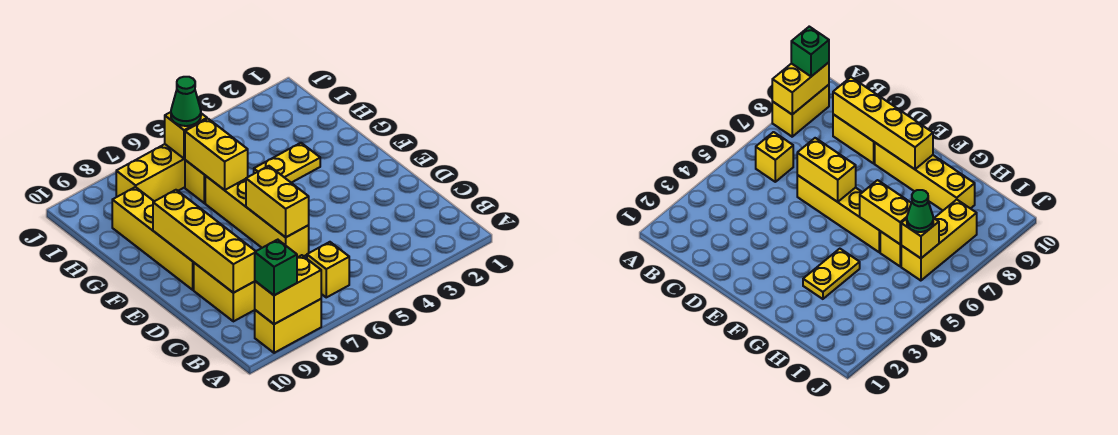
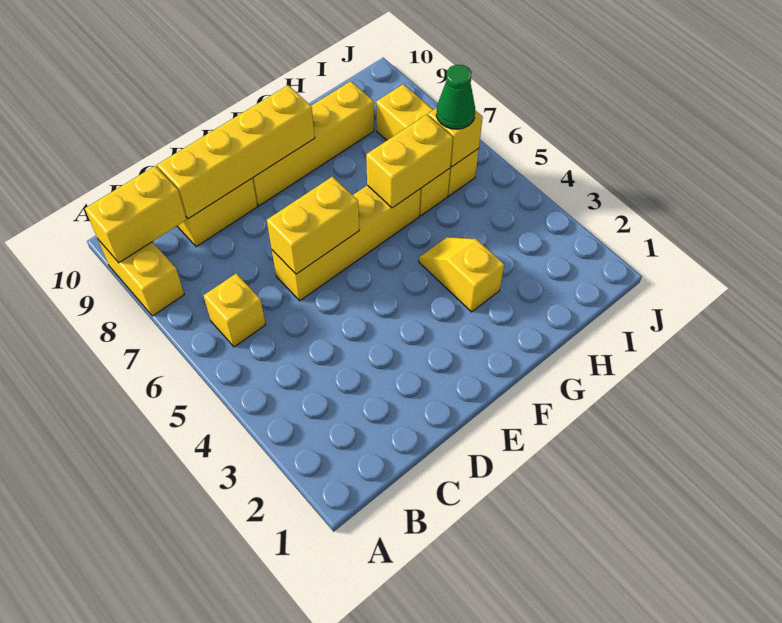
yellow brick A8:A9 level 2 -> yellow brick A9:B9 level 2
green brick A9 level 3 -> none
yellow plate G3:G4 level 1 -> yellow slope G3:G4 level 1 top 3

